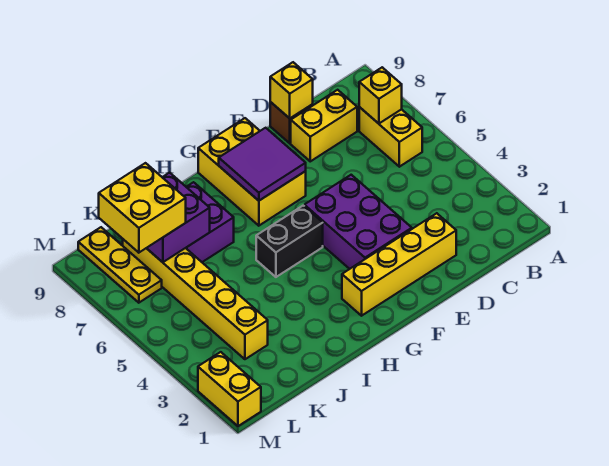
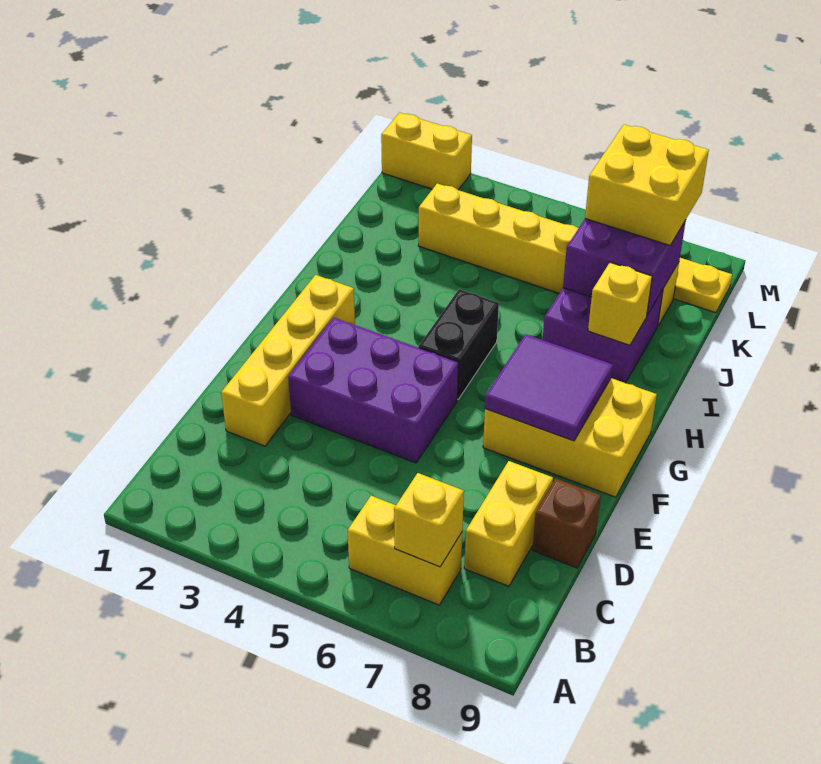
yellow brick D9 level 2 -> yellow brick I8 level 2

